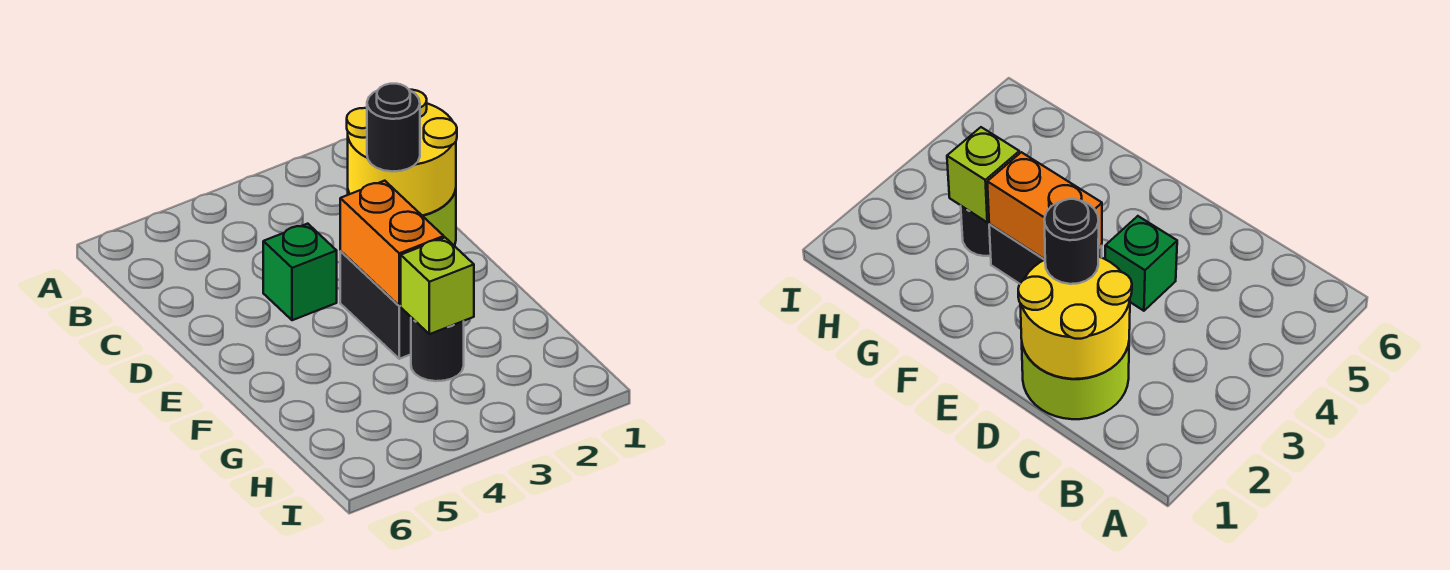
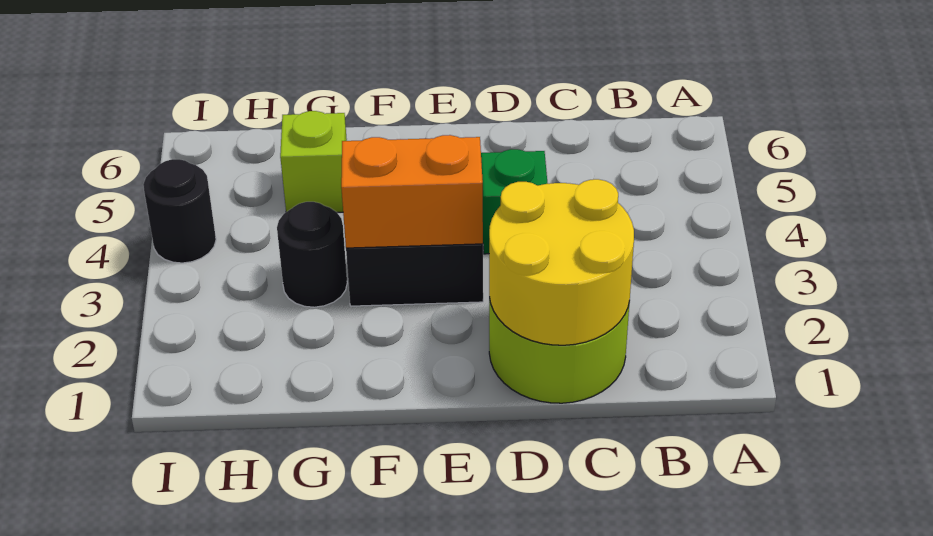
black round brick D2 level 3 -> black round brick I4 level 1
lime brick G3 level 2 -> lime brick G5 level 1

